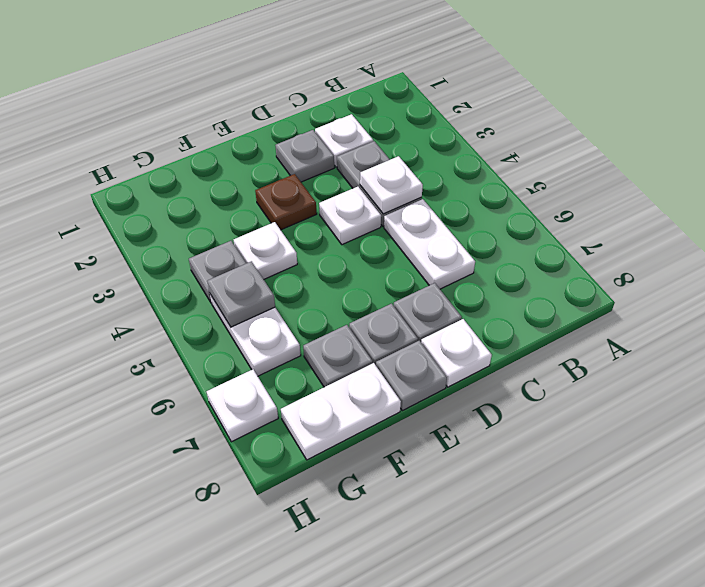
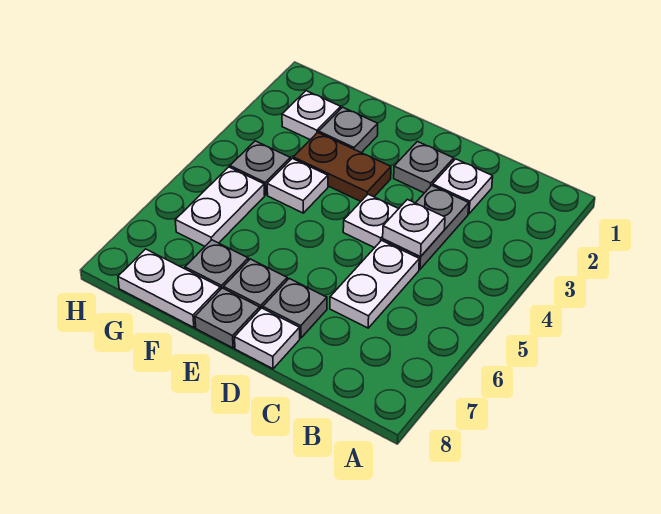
brown plate E3 level 1 -> brown plate E3:F3 level 1
grey plate G5 level 2 -> grey plate F2 level 1
white plate H7 level 1 -> white plate G2 level 1

